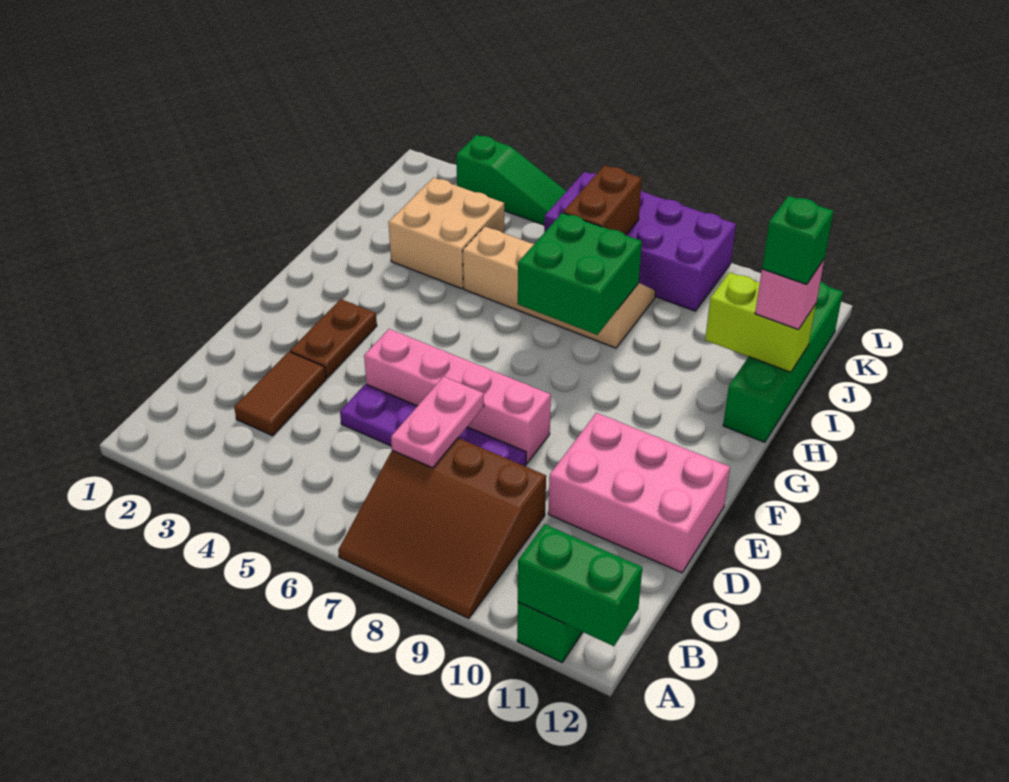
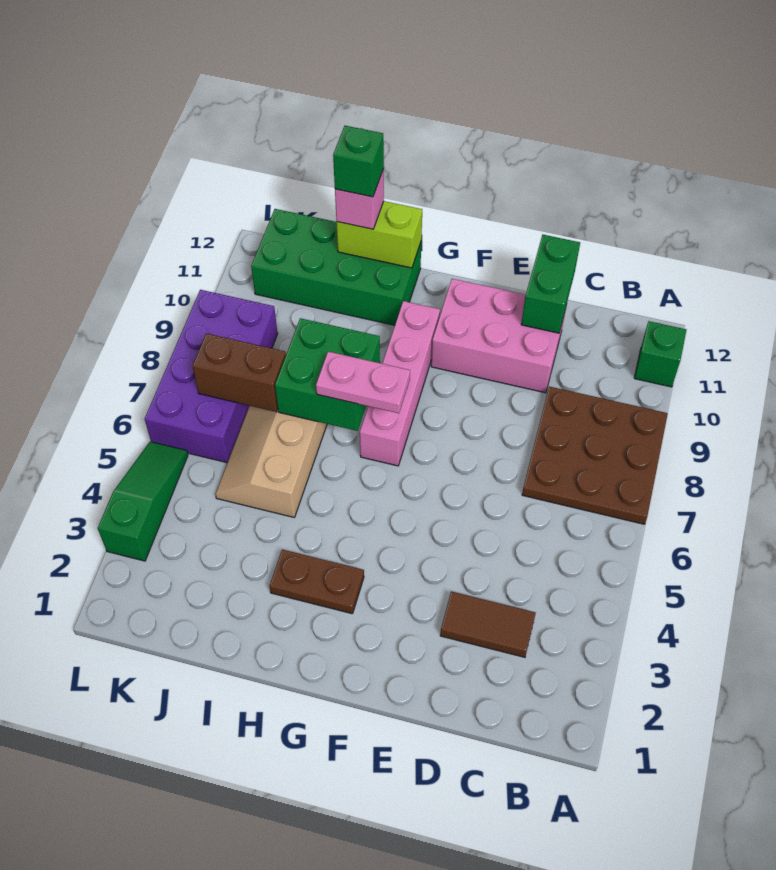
brown slope A7:C9 level 1 top C -> brown plate A7:C9 level 1
green brick A11:A12 level 2 -> green brick D11:D12 level 2
pink plate C7:D7 level 2 -> pink plate G7:H7 level 3
purple plate D5:D8 level 1 -> none
pink brick D10:E12 level 1 -> pink brick D10:F11 level 1
brown plate E3:F3 level 1 -> brown plate G3:H3 level 1
pink brick E5:E8 level 1 -> pink brick G7:G10 level 1
green brick H12:K12 level 1 -> green brick H11:K12 level 1
tan brick I3:J4 level 1 -> none
lime brick I11:I12 level 2 -> lime brick H12:I12 level 2

